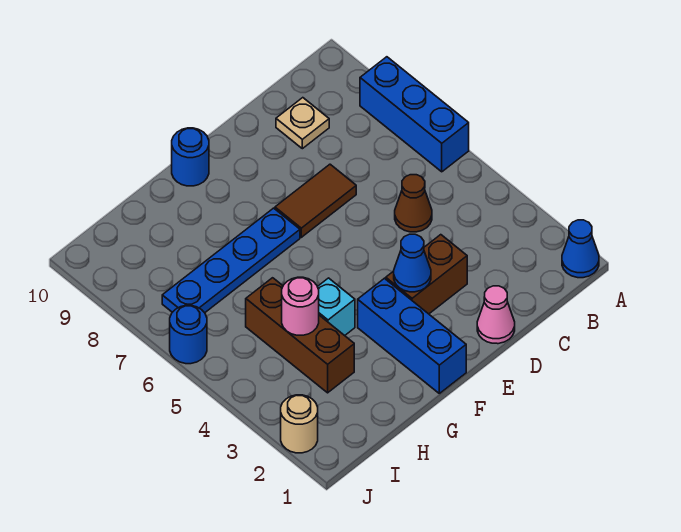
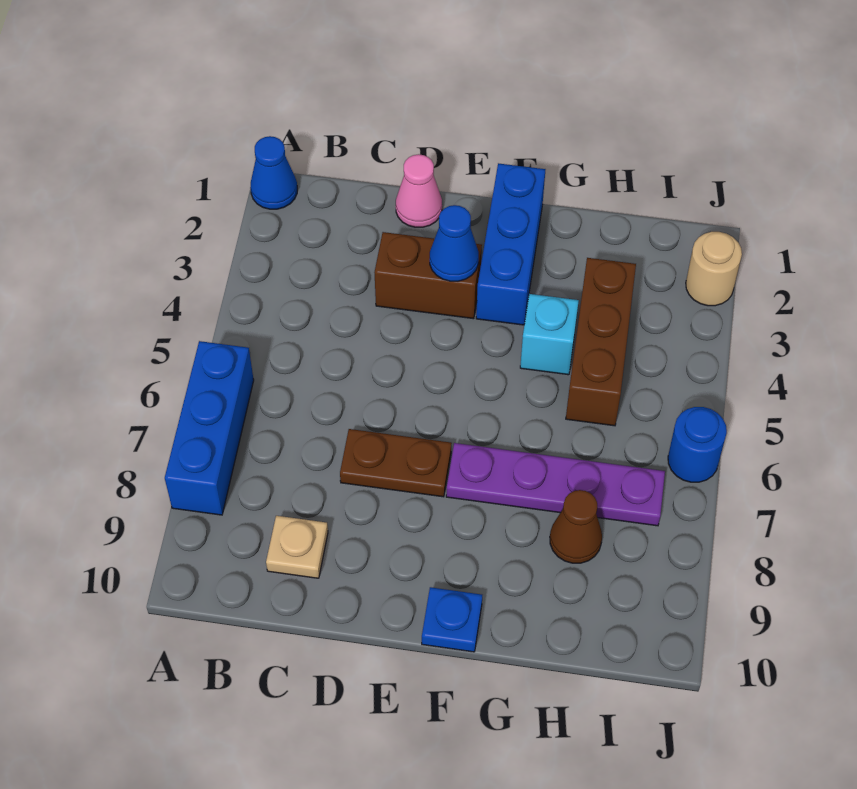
brown cone C5 level 1 -> brown cone H8 level 1
brown tile D7:E7 level 1 -> brown plate D7:E7 level 1
blue plate F7:I7 level 1 -> purple plate F7:I7 level 1
blue round brick F10 level 1 -> blue plate F10 level 1
pink round brick H4 level 2 -> none

